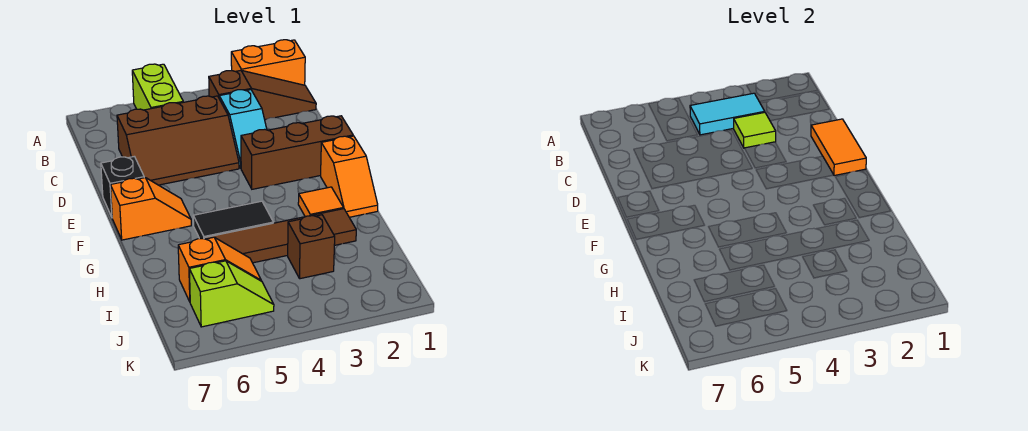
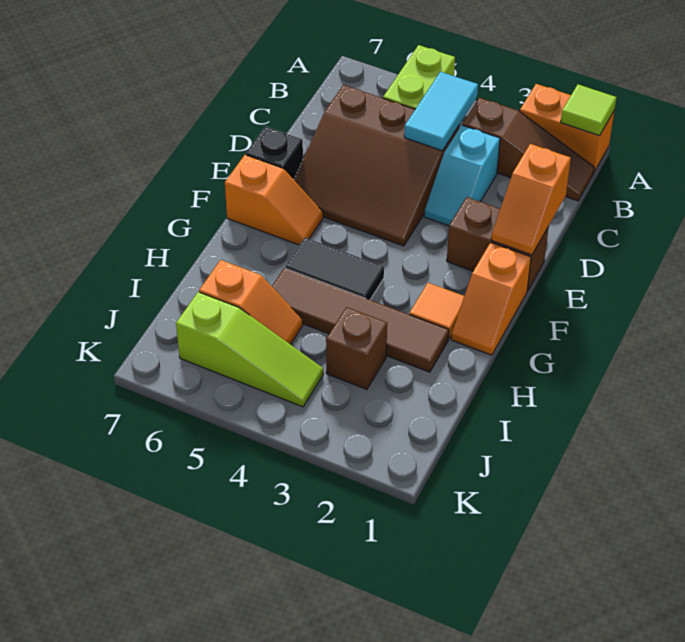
cyan tile B3:B4 level 2 -> cyan tile B4:C4 level 2
lime tile C3 level 2 -> lime tile A1 level 2
brown slope C4:D6 level 1 top C -> brown slope C4:E6 level 1 top C
orange tile D1:E1 level 2 -> orange slope D1:E1 level 2 top D
brown brick E1:E3 level 1 -> brown brick E1:E2 level 1
lime slope J5:J6 level 1 top 6 -> lime slope J4:J6 level 1 top 6

